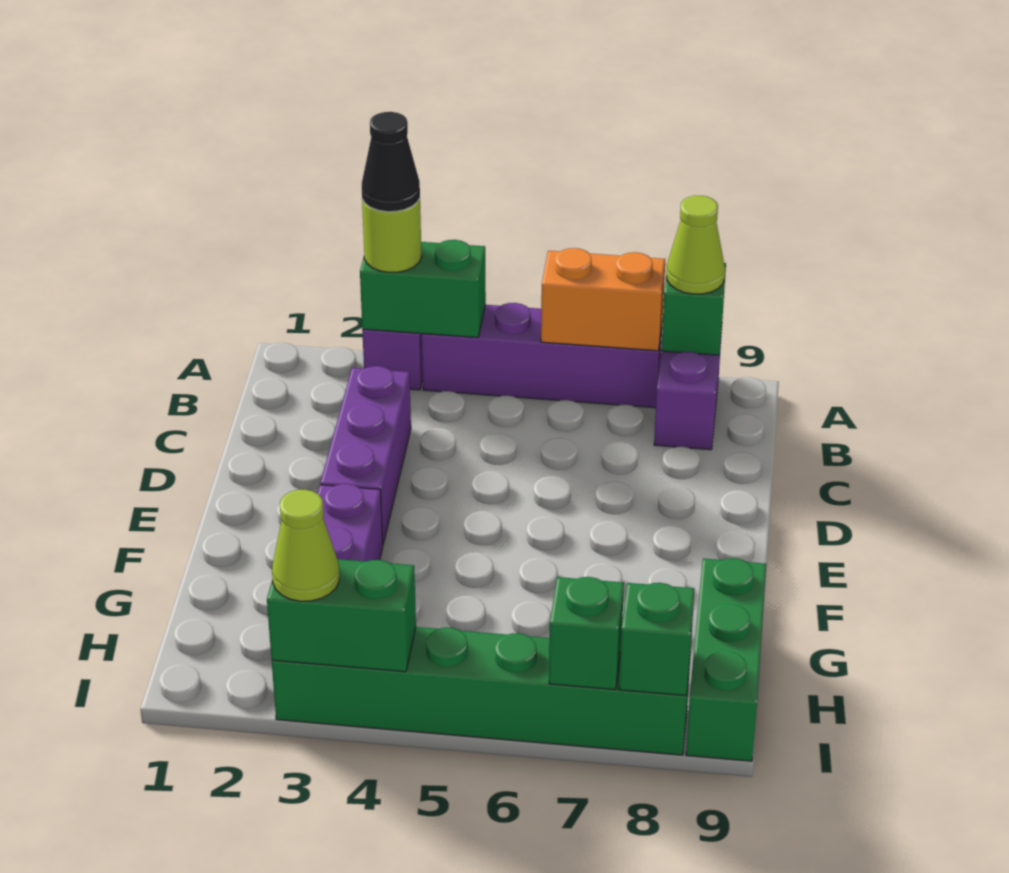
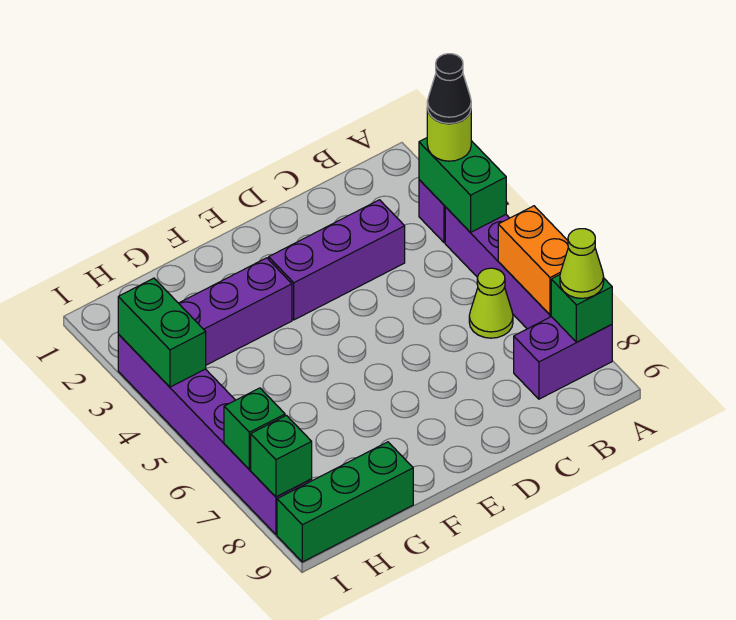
green brick I3:I8 level 1 -> purple brick I3:I8 level 1
lime cone I3 level 3 -> lime cone B6 level 1

